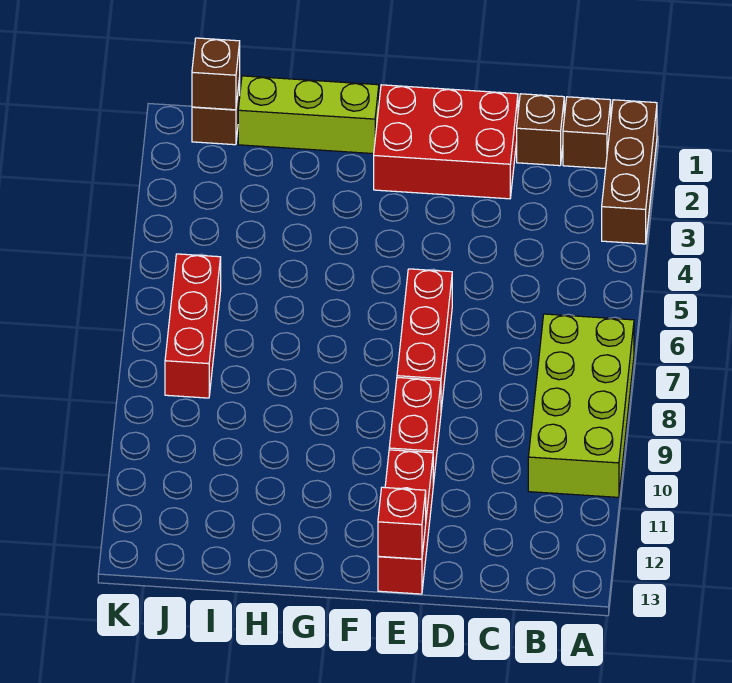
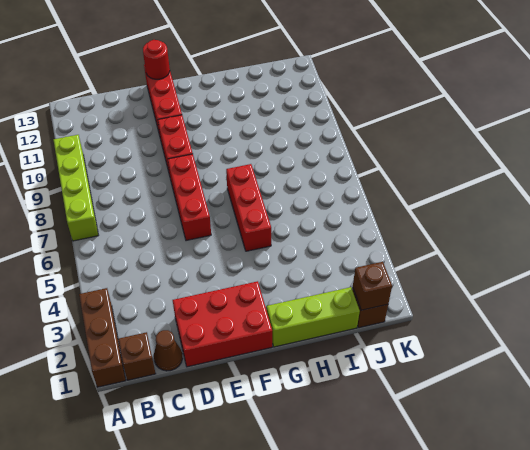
lime brick A7:B10 level 1 -> lime brick A7:A10 level 1
brown brick C1 level 1 -> brown cone C1 level 1
red brick E13 level 2 -> red round brick E13 level 2
red brick J6:J8 level 1 -> red brick G5:G7 level 1

